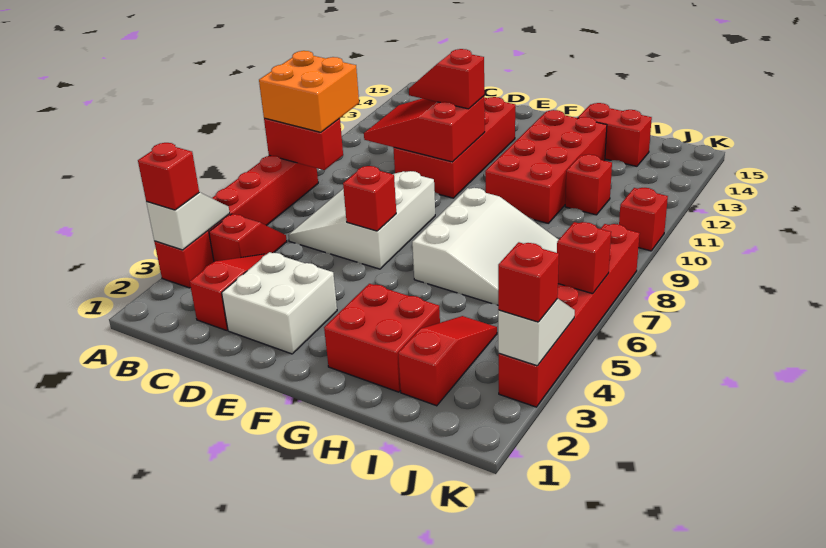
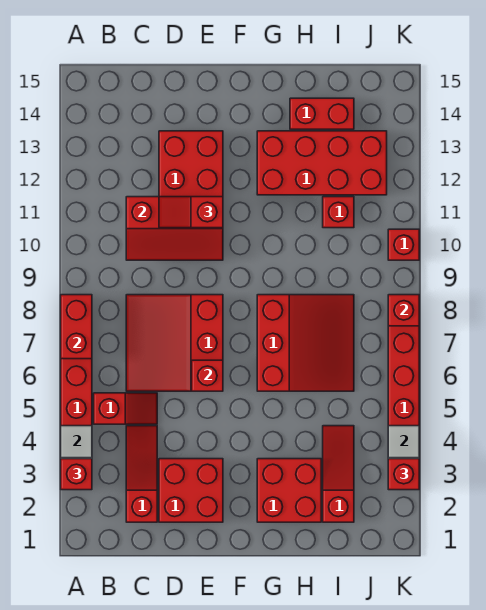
red brick A8:B8 level 2 -> red brick A7:A8 level 2
orange brick A8:B9 level 3 -> none
red slope B4:B5 level 1 top 4 -> red slope B5:C5 level 1 top B
white slope C6:E8 level 1 top E -> red slope C6:E8 level 1 top E
red slope C10:E11 level 2 top E -> red slope C10:E11 level 2 top 11
white brick D2:E3 level 1 -> red brick D2:E3 level 1
white slope G6:I8 level 1 top G -> red slope G6:I8 level 1 top G
red brick G10:H13 level 1 -> red brick G12:J13 level 1
red brick K6 level 2 -> red brick K8 level 2

